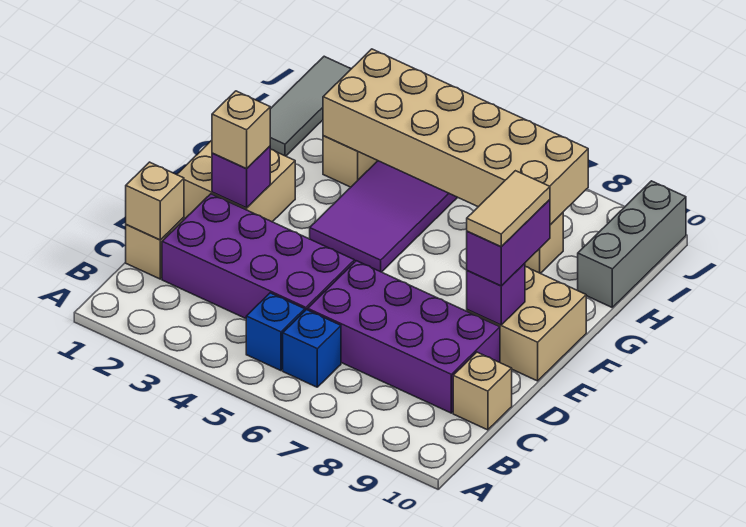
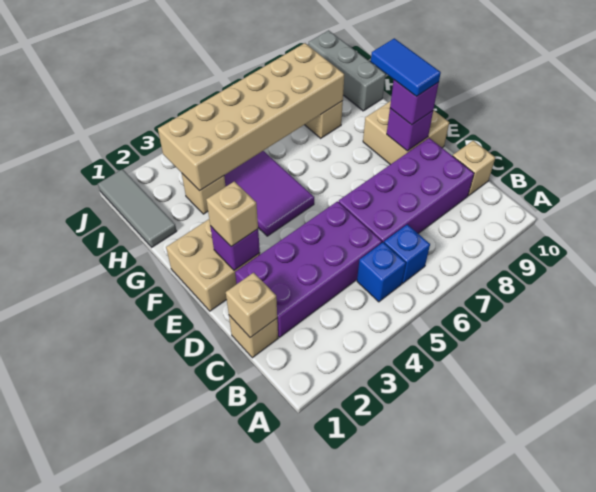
purple brick E9:F9 level 3 -> purple brick E9 level 3
tan tile E9:F9 level 4 -> blue tile E9:F9 level 4

